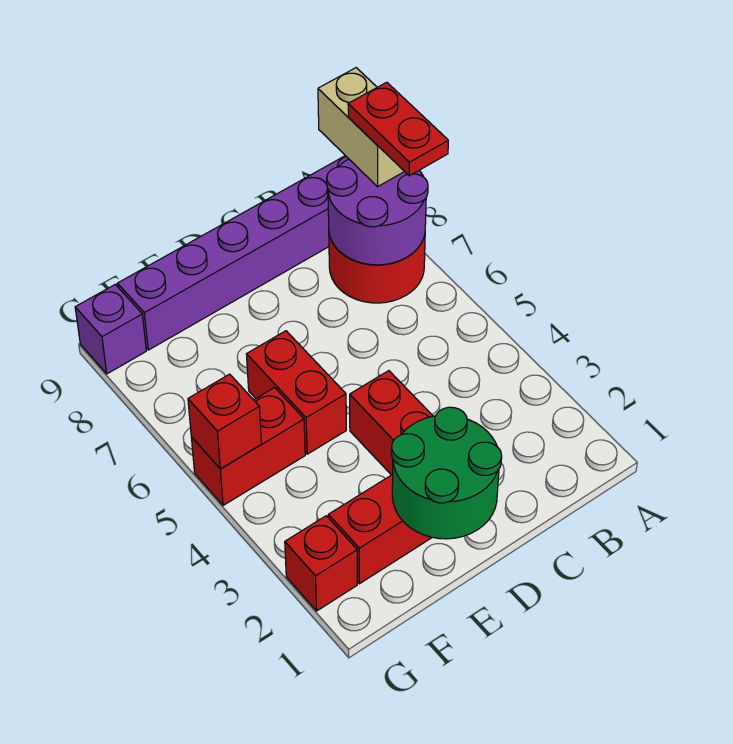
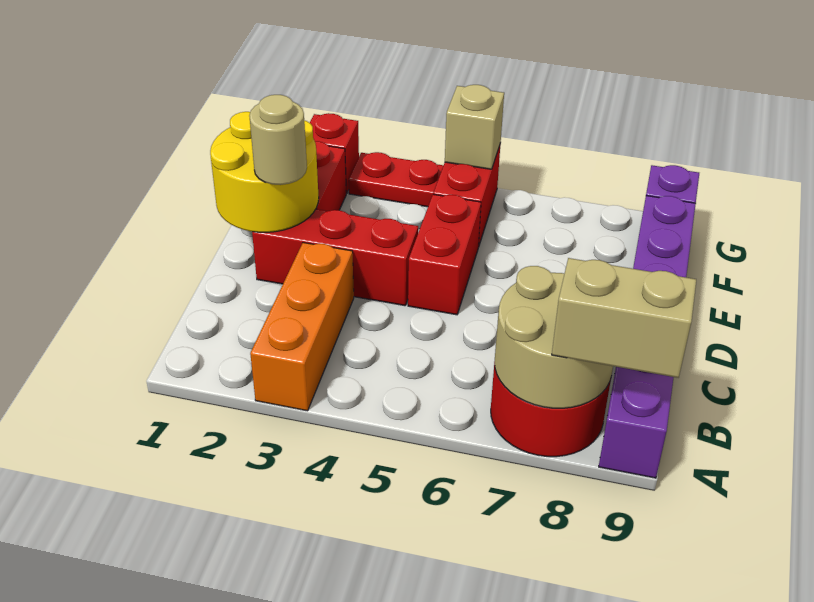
none -> orange brick A3:C3 level 1
purple round brick A7:B8 level 2 -> tan round brick A7:B8 level 2
red plate A7:A8 level 4 -> red plate G3:G4 level 1
green round brick D1:E2 level 2 -> yellow round brick D1:E2 level 2
none -> tan round brick D2 level 3
red brick E5:E6 level 1 -> red brick D5:E5 level 1
red brick G5 level 2 -> tan brick G5 level 2

